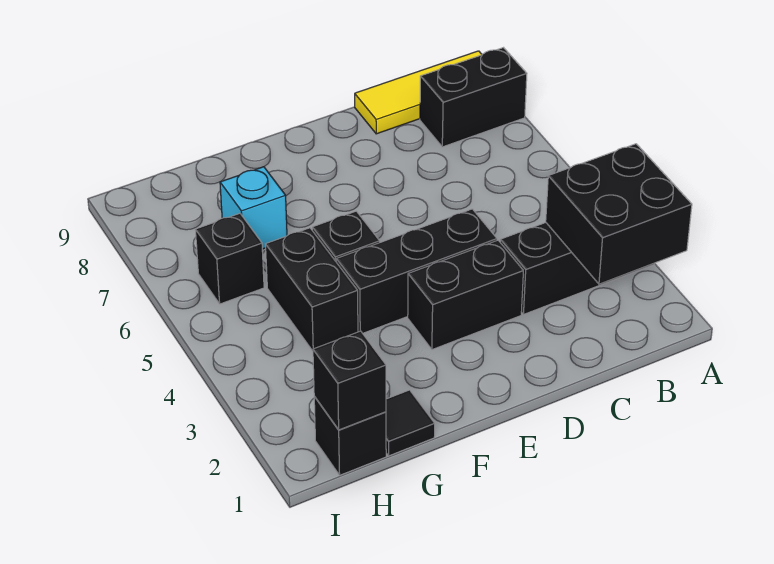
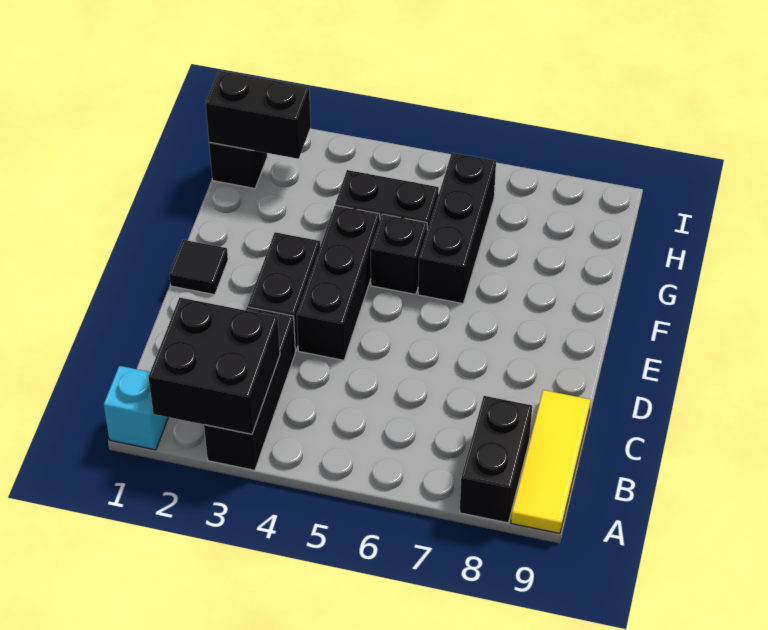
black tile G1 level 1 -> black tile E1 level 1
cyan brick G7 level 1 -> cyan brick A1 level 1
black brick H1 level 2 -> black brick H1:H2 level 2
black brick H6 level 1 -> black brick F6:H6 level 1

